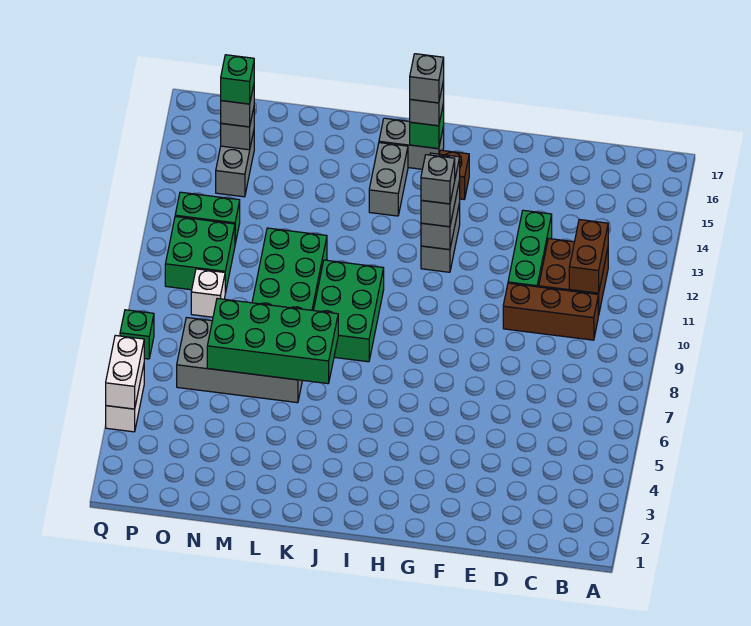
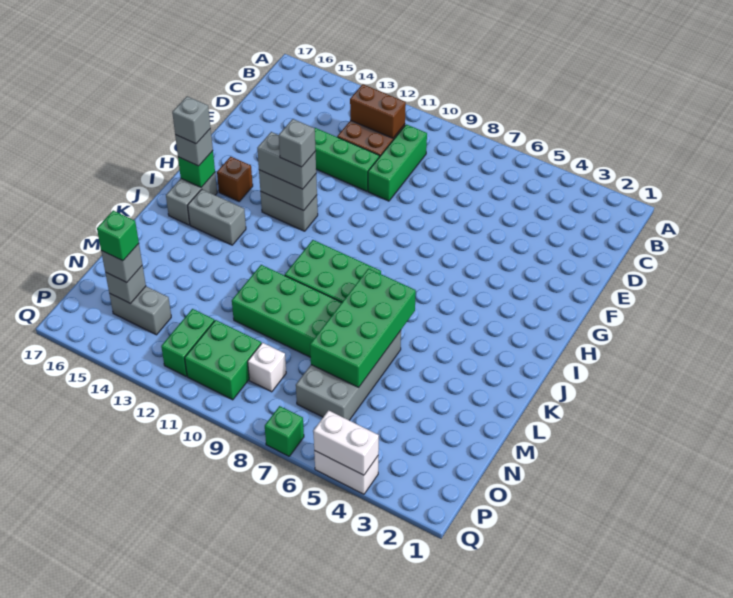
brown brick C10:E10 level 1 -> green brick C10:E10 level 1

